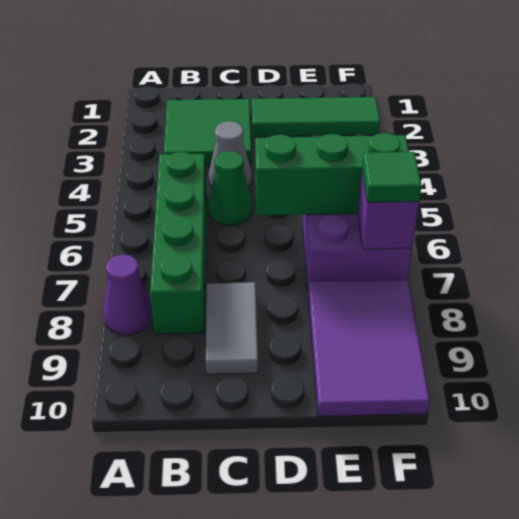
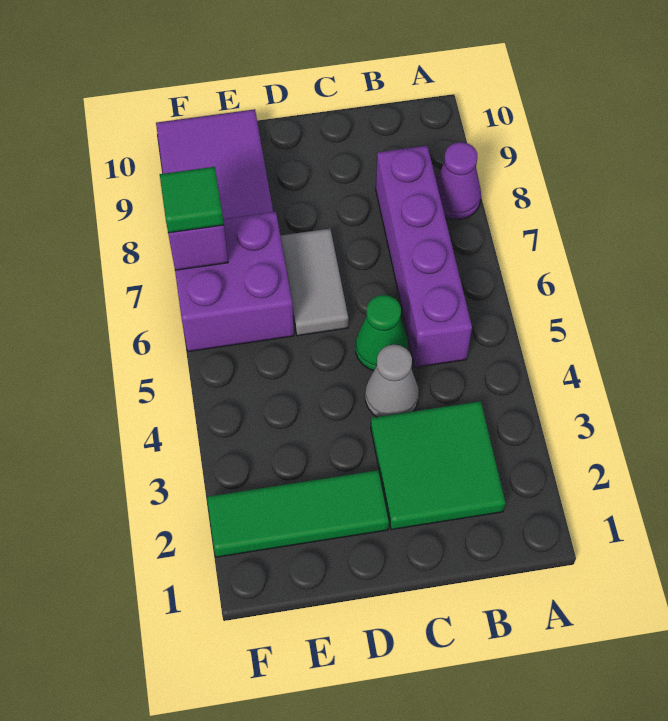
green brick B5:B8 level 1 -> purple brick B5:B8 level 1
grey tile C8:C9 level 1 -> grey tile D6:D7 level 1
green brick D6:F6 level 2 -> none

